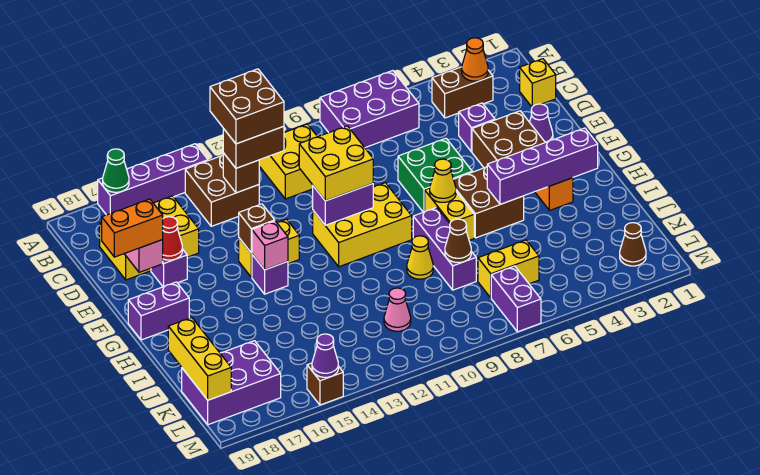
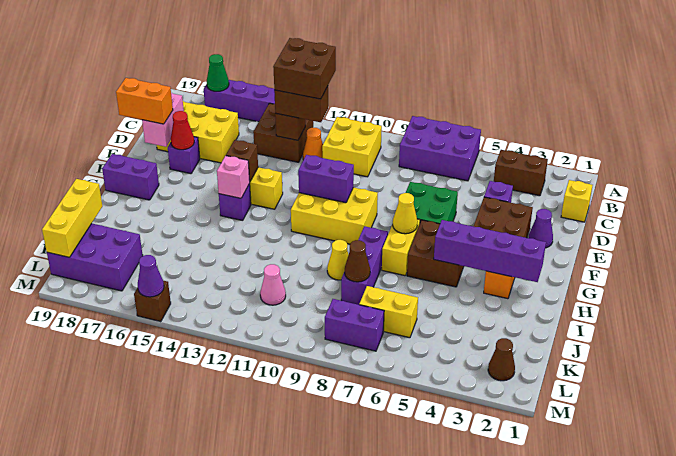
orange cone B3 level 2 -> orange cone C12 level 1
yellow brick E10:F11 level 3 -> none
purple brick L7:M7 level 1 -> purple brick L7:L8 level 1

